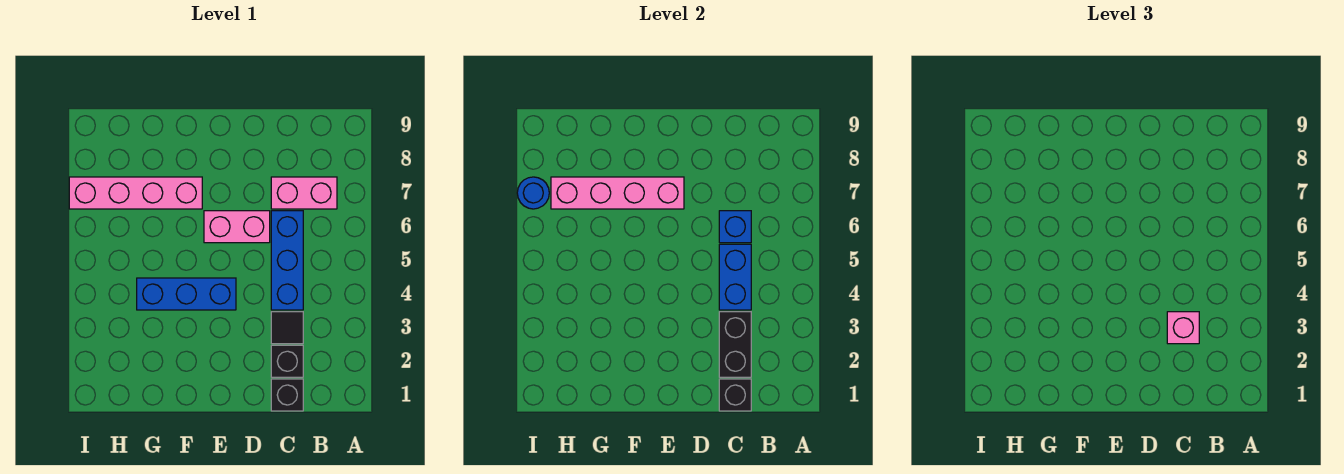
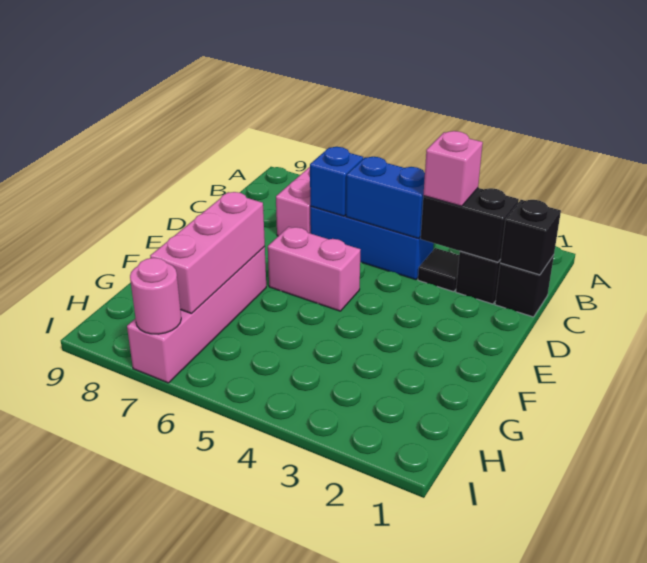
pink brick D6:E6 level 1 -> pink brick E5:E6 level 1
blue brick E4:G4 level 1 -> none
pink brick E7:H7 level 2 -> pink brick F7:H7 level 2
blue round brick I7 level 2 -> pink round brick I7 level 2

